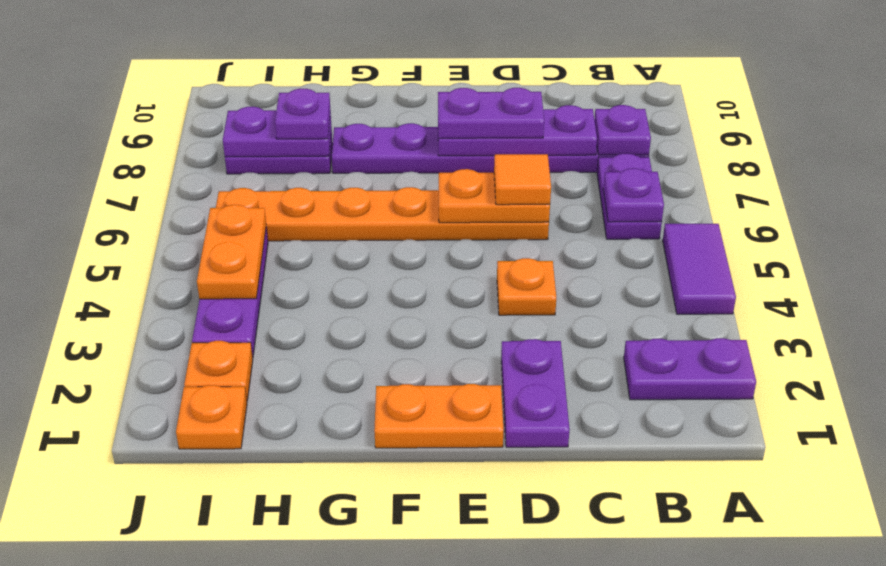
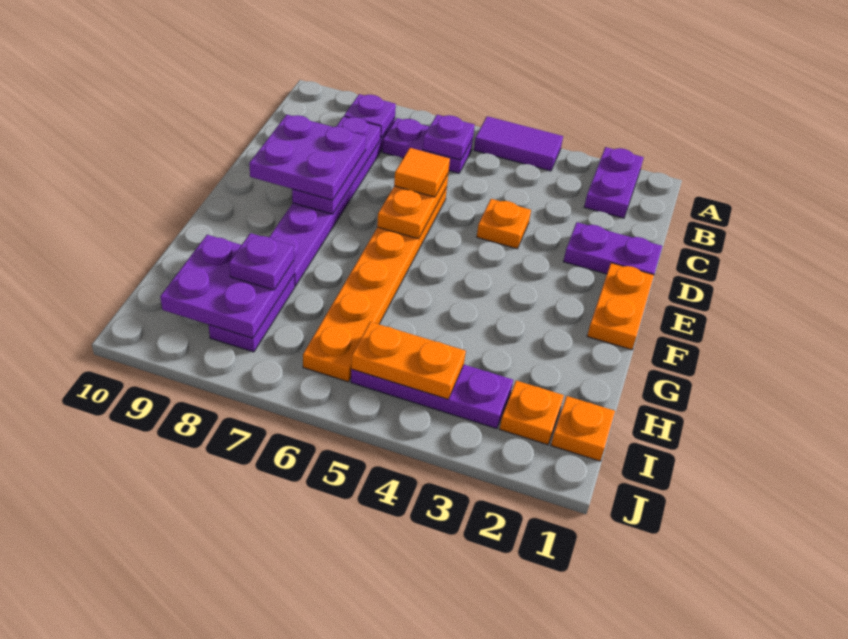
purple plate D8:E8 level 3 -> purple plate D8:E9 level 3
purple plate H8:I8 level 2 -> purple plate H8:I9 level 2

